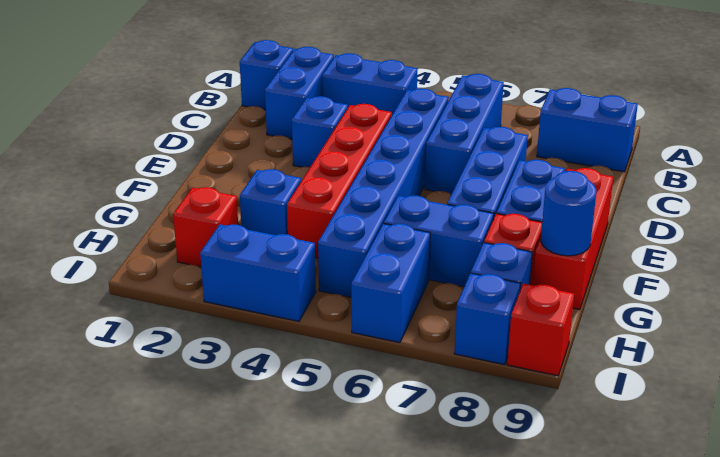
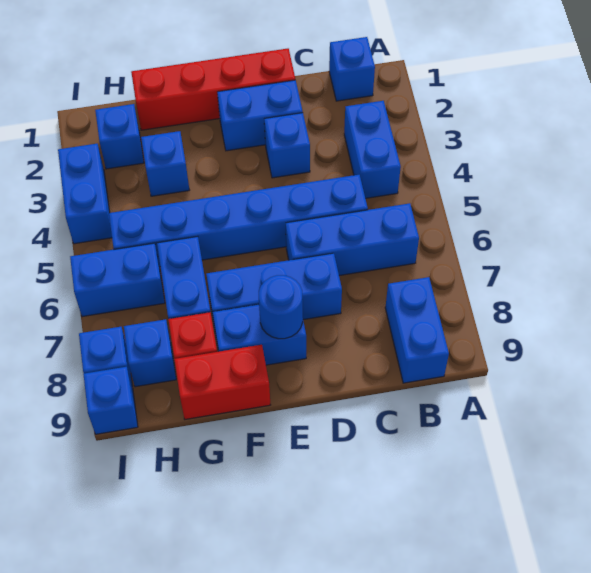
blue brick B2:C2 level 1 -> blue brick D2:E2 level 1
red brick D4:G4 level 1 -> red brick D1:G1 level 1
red brick E9:G9 level 1 -> red brick F9:G9 level 1
blue round brick G9 level 2 -> blue round brick E8 level 2
red brick H2 level 1 -> blue brick H2 level 1
red brick I9 level 1 -> blue brick I9 level 1

